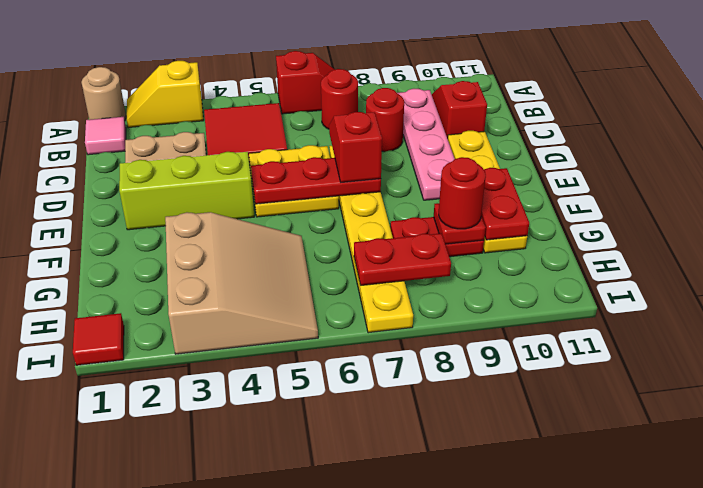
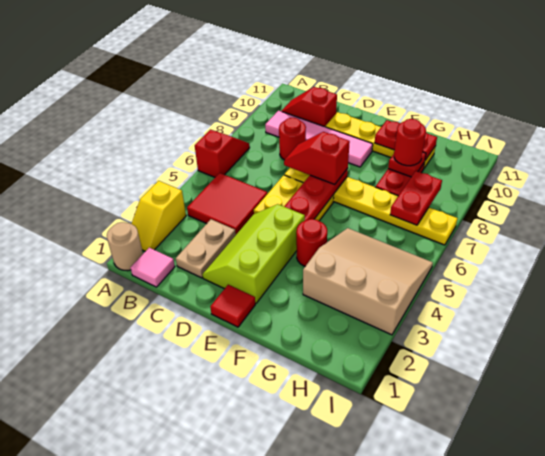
red round brick B7 level 1 -> red round brick F4 level 1
pink plate B9:E9 level 1 -> pink tile B9:E9 level 1
red tile I1 level 1 -> red tile E1 level 1

